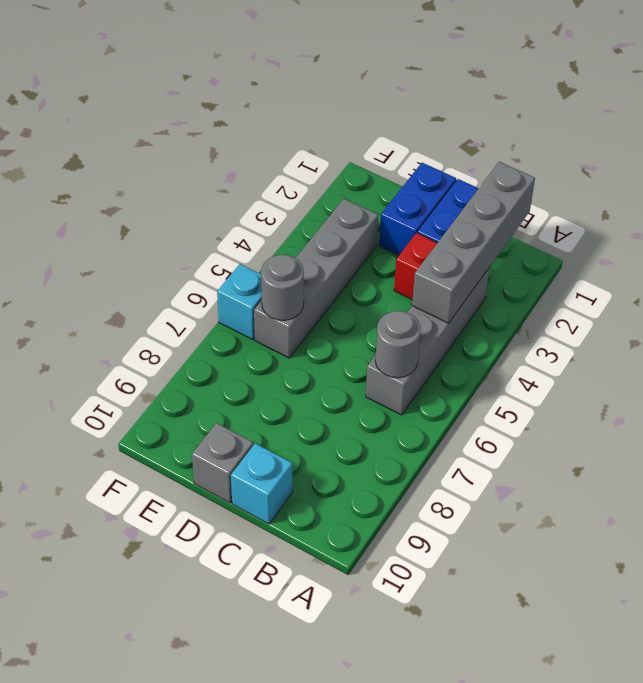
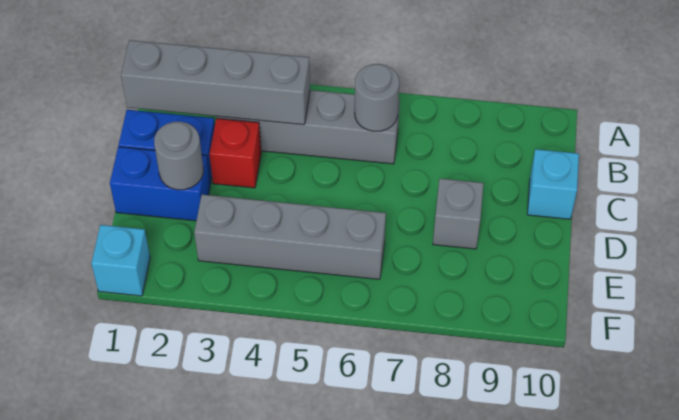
grey brick D10 level 1 -> grey brick D8 level 1
grey round brick E6 level 2 -> grey round brick D2 level 2
cyan brick F6 level 1 -> cyan brick F1 level 1

